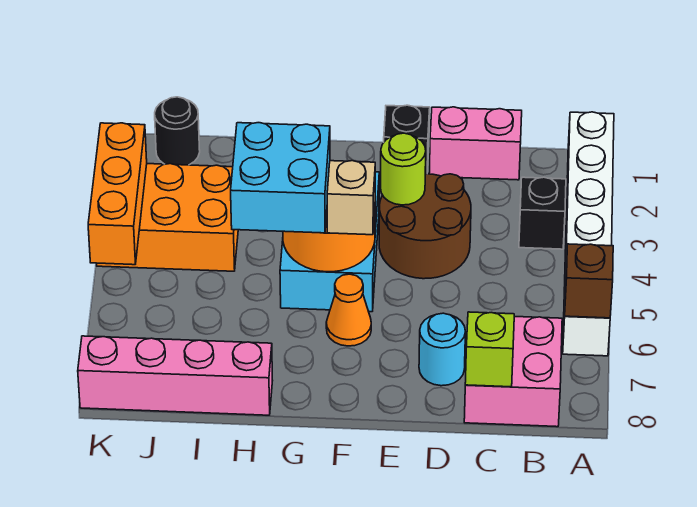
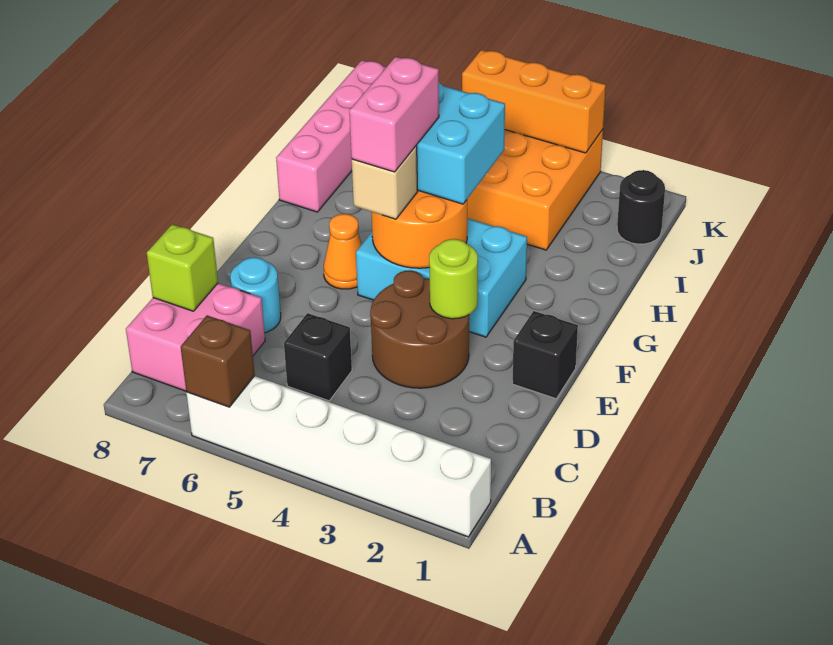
black brick B3 level 1 -> black brick C5 level 1
pink brick C1:D1 level 1 -> pink brick F5:G5 level 4

